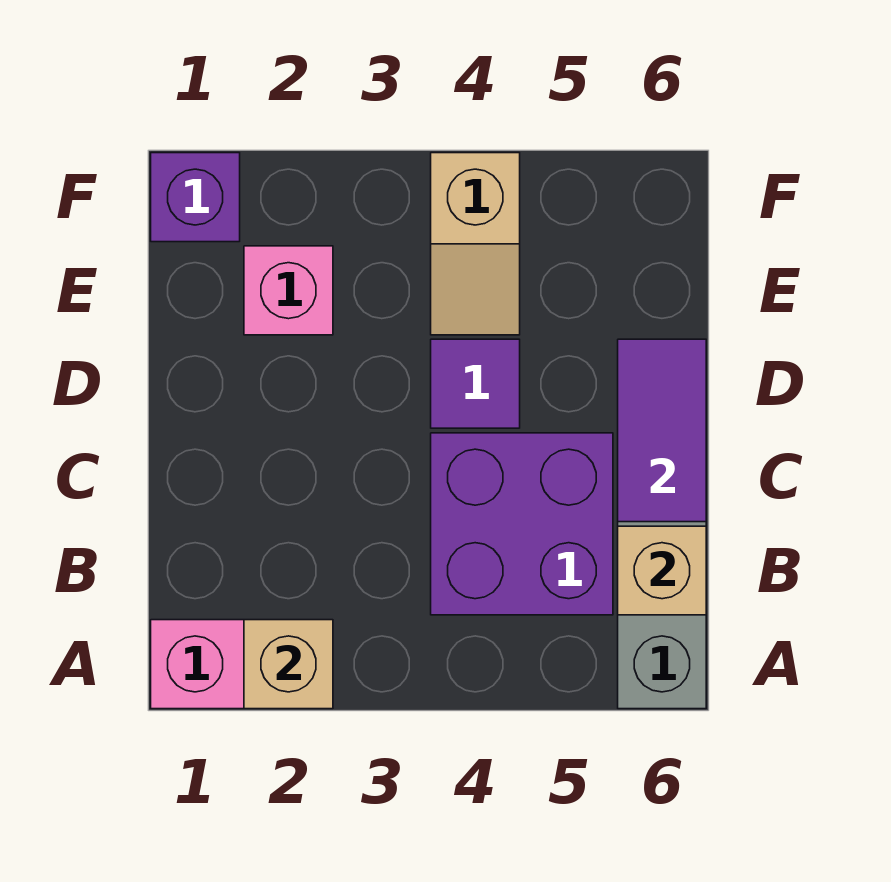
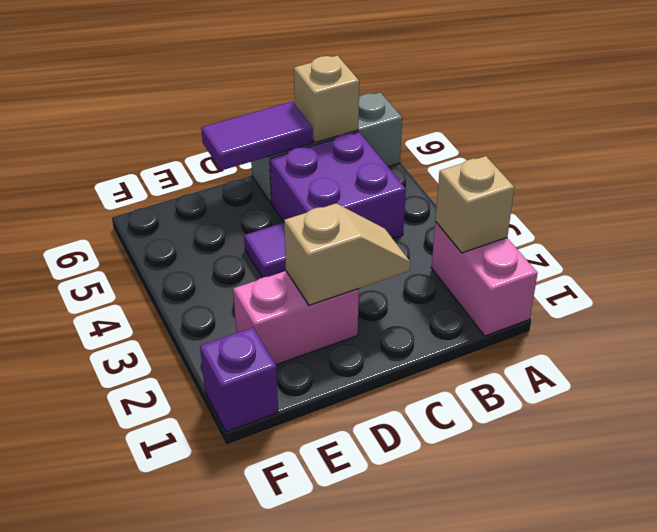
pink brick E2 level 1 -> pink brick D2:E2 level 1
tan slope E4:F4 level 1 top F -> tan slope C2:D2 level 2 top D

